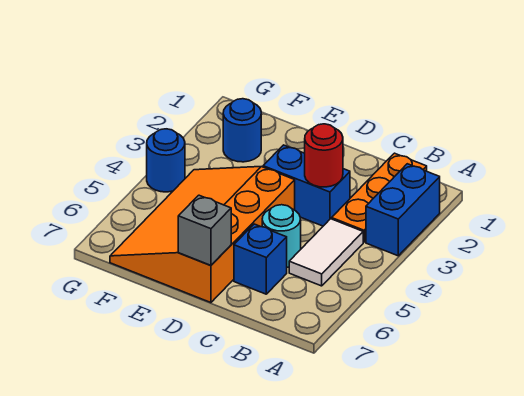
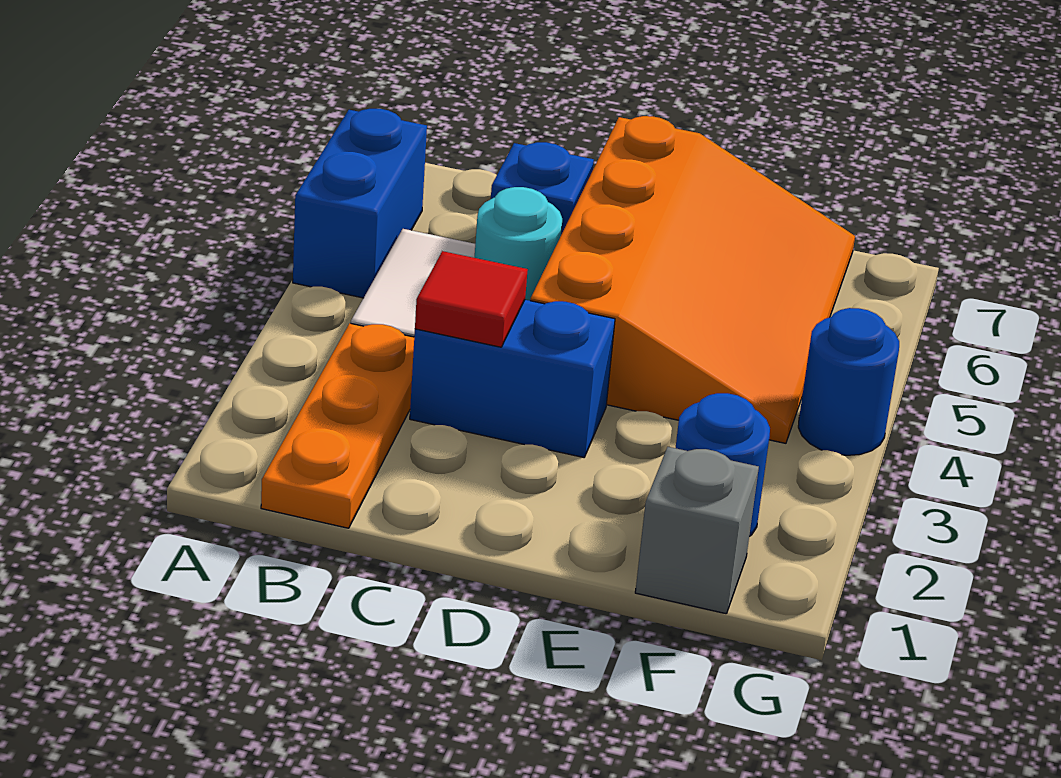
blue brick A2:A3 level 1 -> blue brick A5:A6 level 1
red round brick C3 level 2 -> red tile C3 level 2
grey brick D7 level 2 -> grey brick F1 level 1

